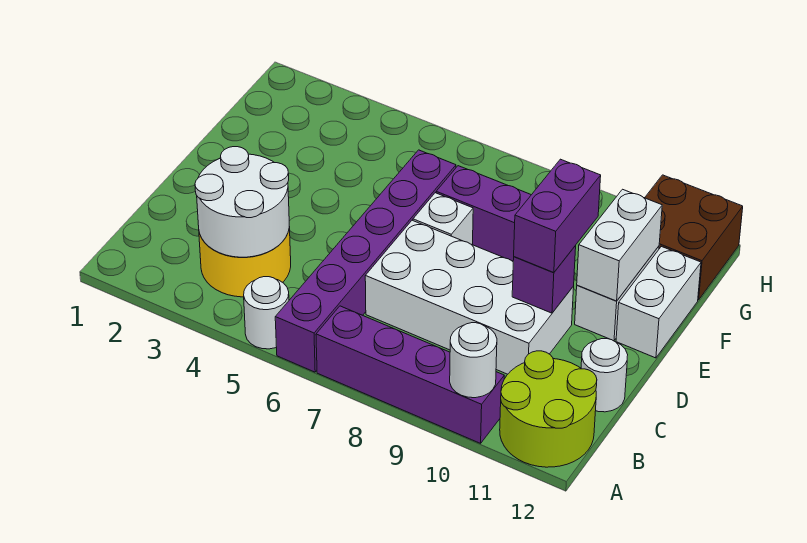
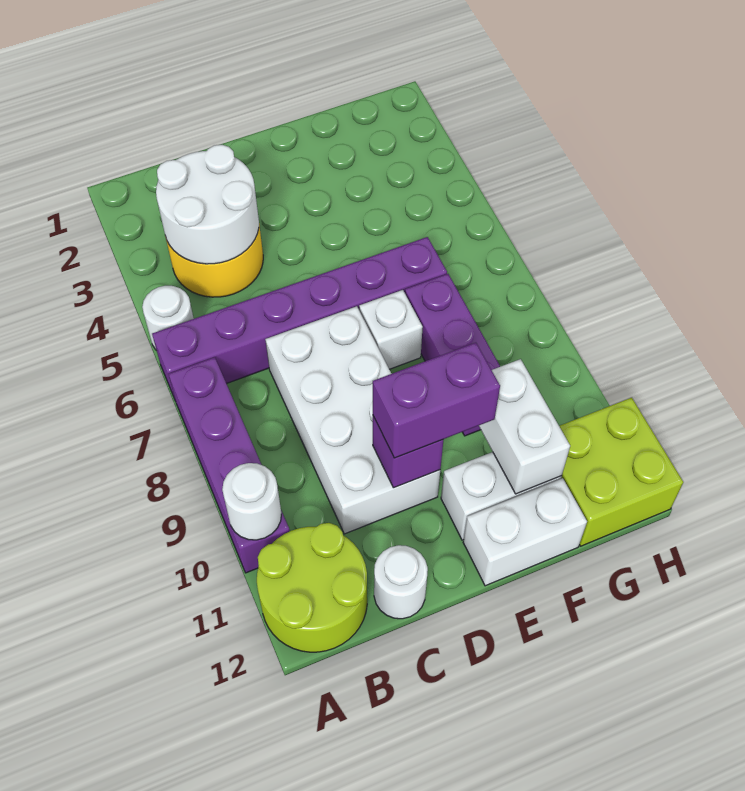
white brick E11:F11 level 2 -> white brick F10:F11 level 2
brown brick G11:H12 level 1 -> lime brick G11:H12 level 1

